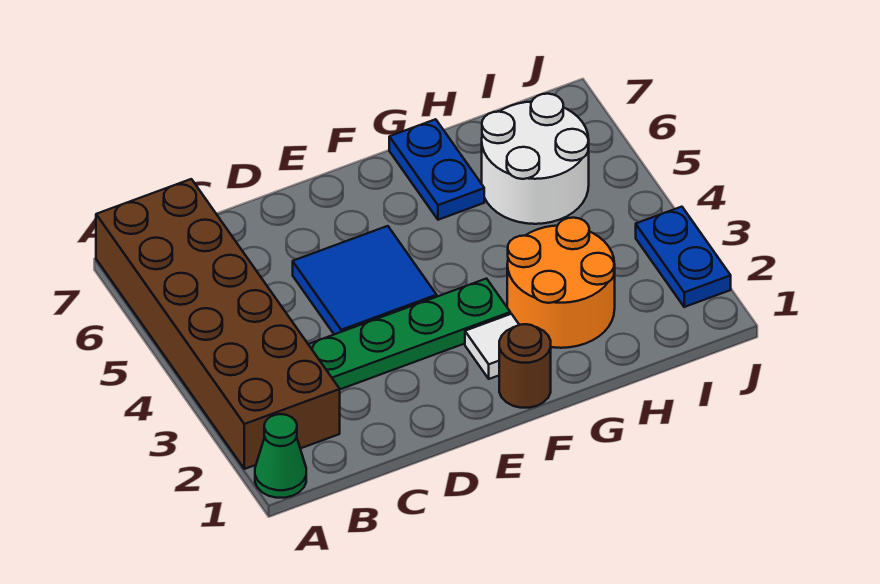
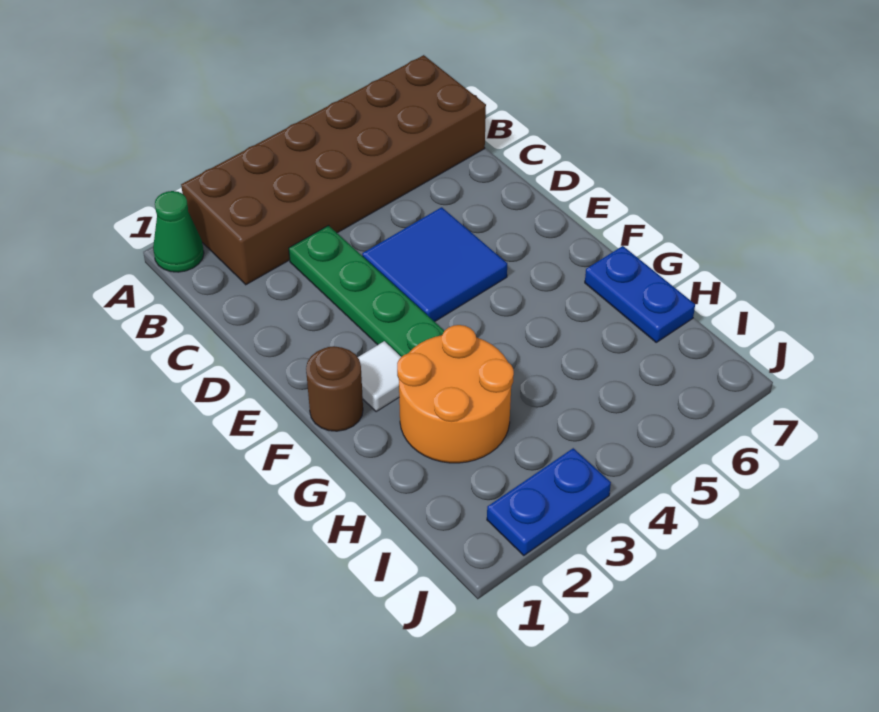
blue plate G6:G7 level 1 -> blue plate G7:H7 level 1
white round brick H5:I6 level 1 -> none

